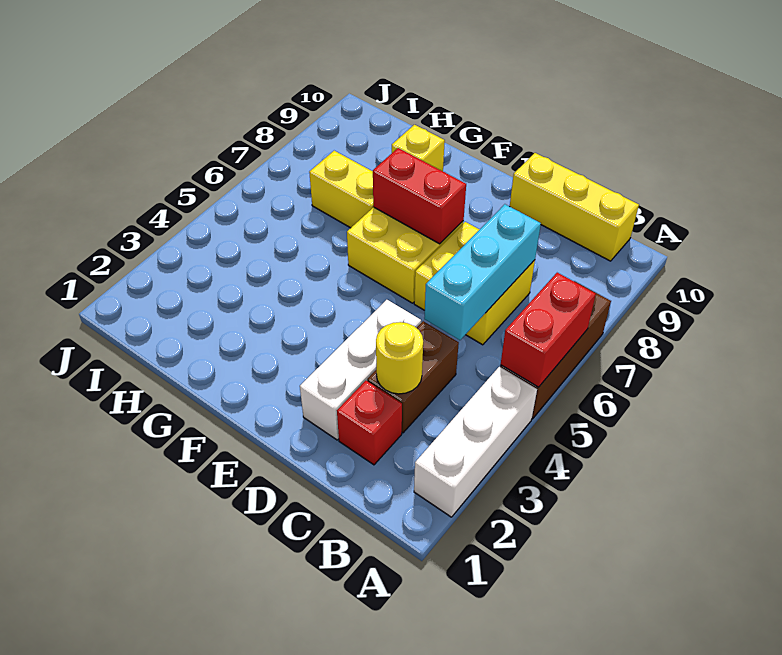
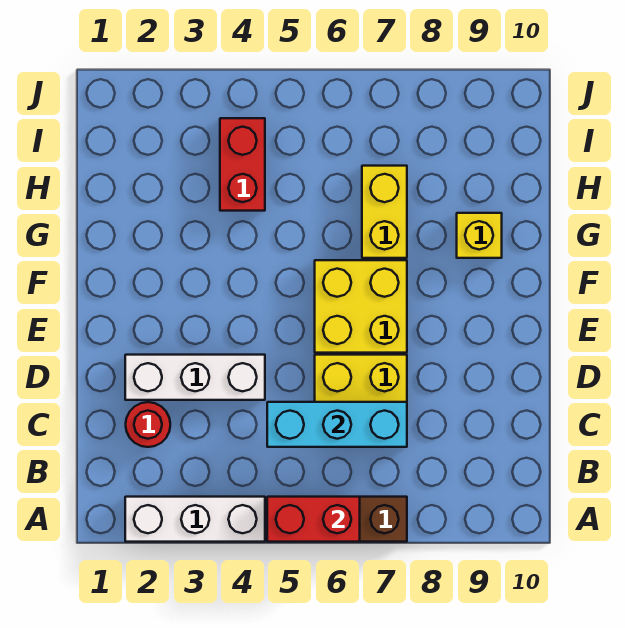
yellow brick B10:D10 level 1 -> none
red brick C2 level 1 -> red round brick C2 level 1
brown brick C3:C4 level 1 -> none
yellow round brick C3 level 2 -> none
red brick E7:F7 level 2 -> red brick H4:I4 level 1

